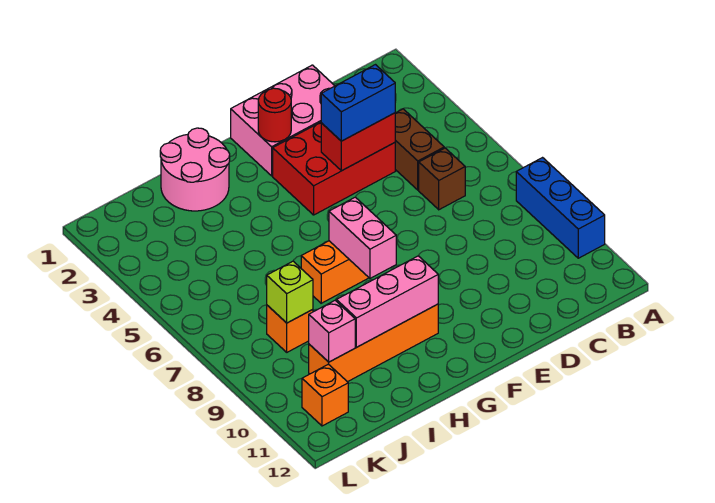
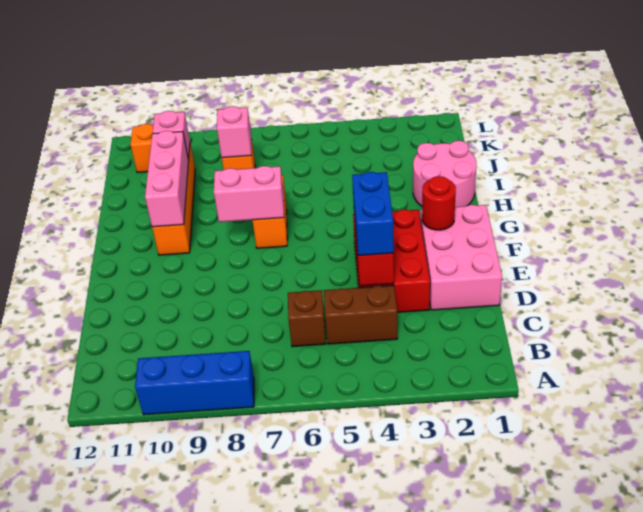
lime brick J8 level 2 -> pink brick J8 level 2

